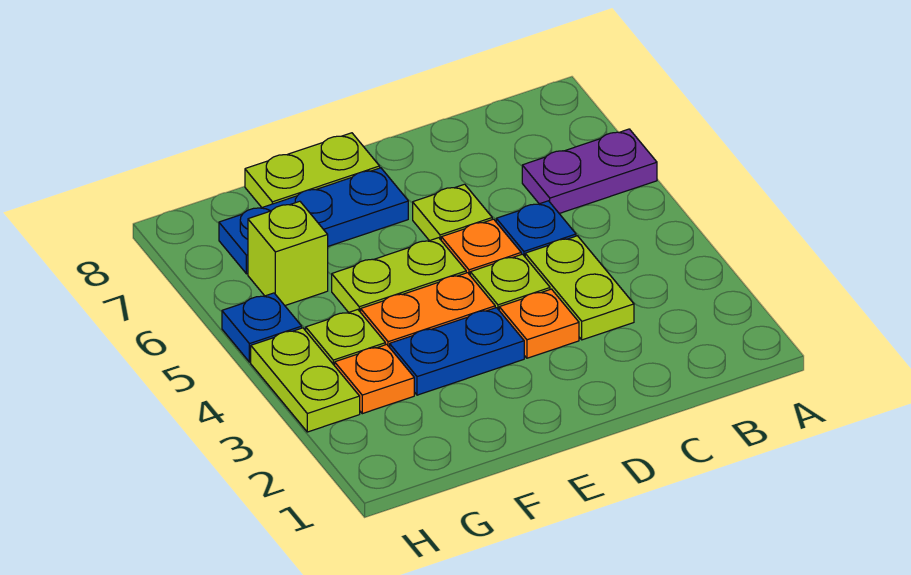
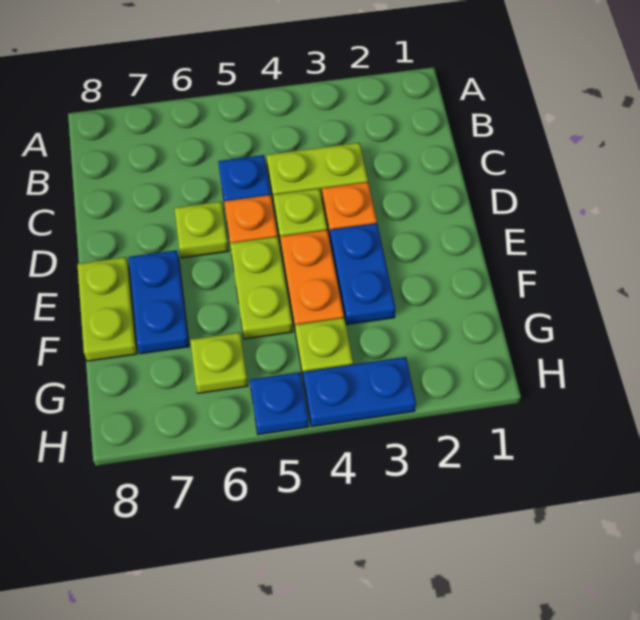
purple plate A6:B6 level 1 -> none
blue plate E7:G7 level 1 -> blue plate E7:F7 level 1
orange plate G3 level 1 -> none
lime brick G6 level 1 -> lime plate G6 level 1
lime plate H3:H4 level 1 -> blue plate H3:H4 level 1

